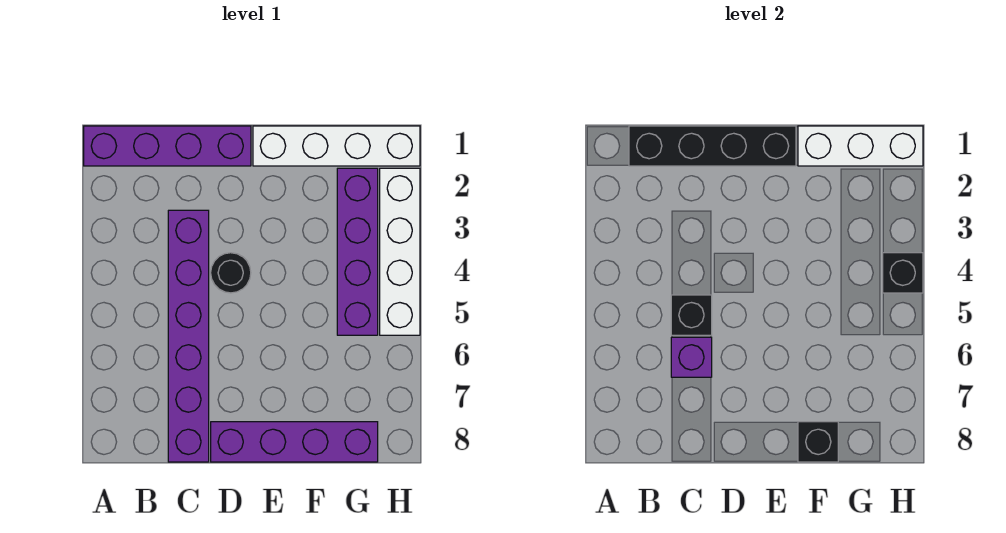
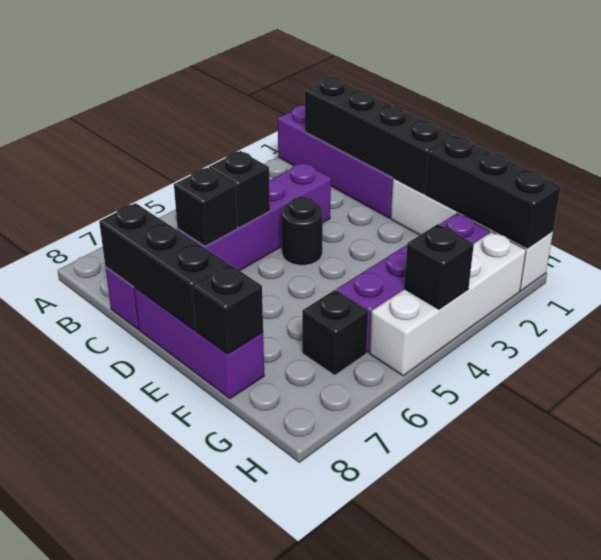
purple brick C6 level 2 -> black brick C6 level 2
none -> black brick C8:E8 level 2
purple brick D8:G8 level 1 -> purple brick D8:F8 level 1
white brick F1:H1 level 2 -> black brick F1:H1 level 2
none -> black brick G6 level 1

